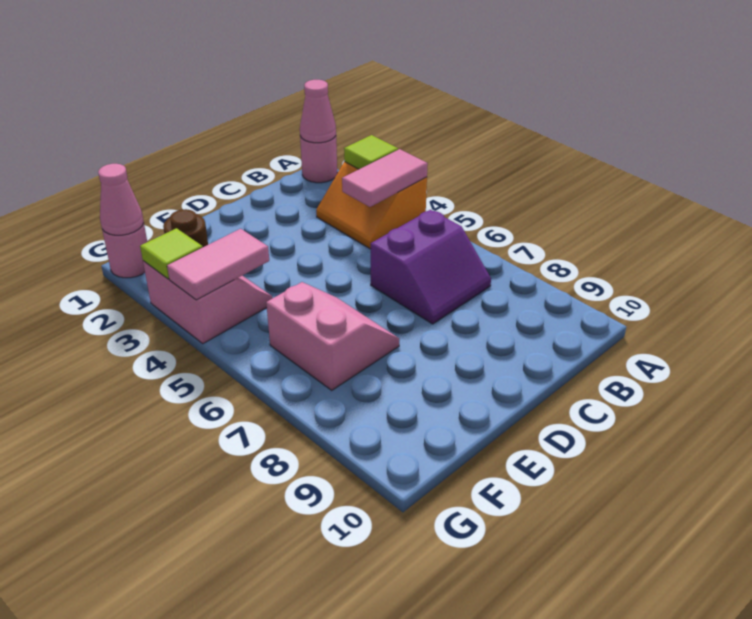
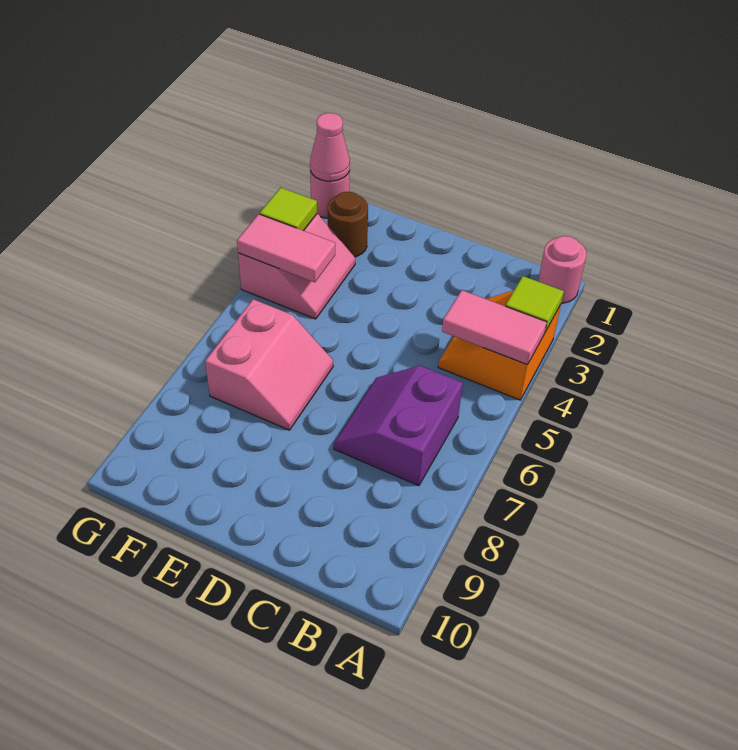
pink cone A1 level 2 -> none
purple slope B6:C7 level 1 top 6 -> purple slope B6:C7 level 1 top B

